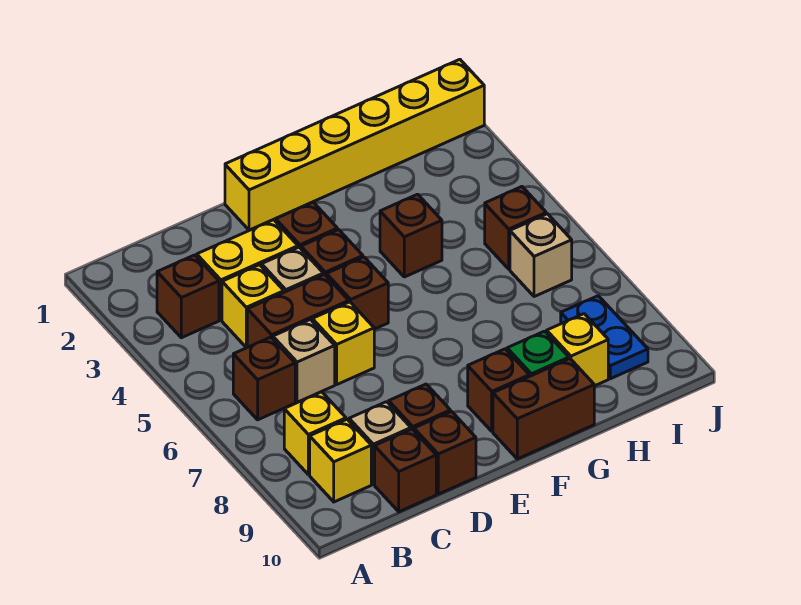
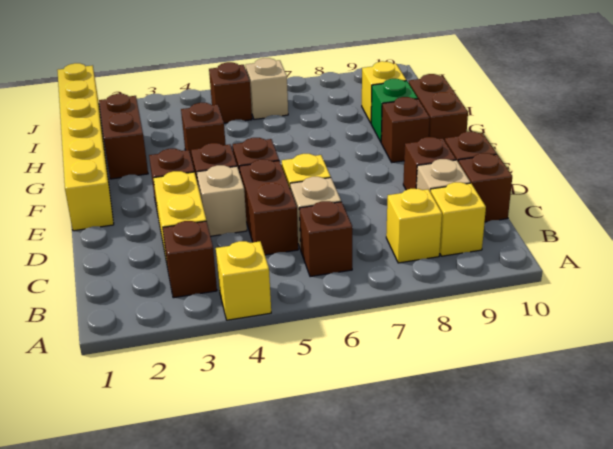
yellow brick C4 level 1 -> yellow brick A4 level 1
none -> brown brick G2:H2 level 1
blue plate I8:I9 level 1 -> none

